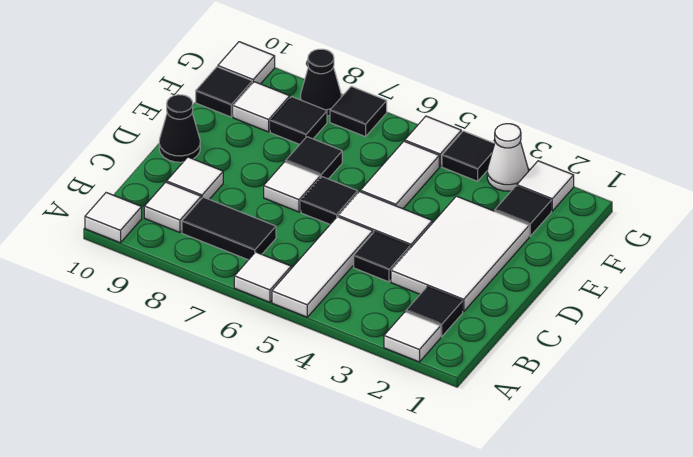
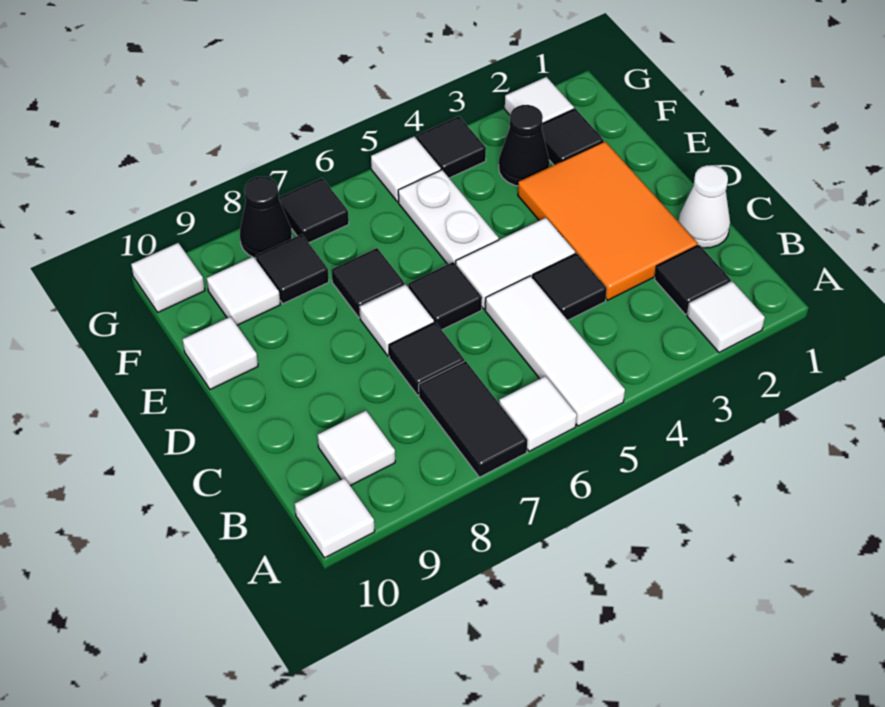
black tile B7:B8 level 1 -> black tile A7:B7 level 1
white tile C2:E3 level 1 -> orange tile C2:E3 level 1
white tile C9 level 1 -> white tile E10 level 1
black cone D10 level 1 -> black cone F3 level 1
white tile E5:F5 level 1 -> white plate E5:F5 level 1
black tile F10 level 1 -> black tile C7 level 1
white cone G3 level 1 -> white cone C1 level 1

